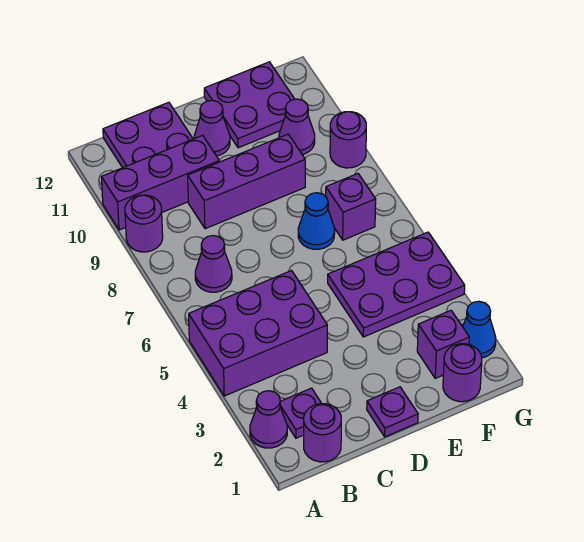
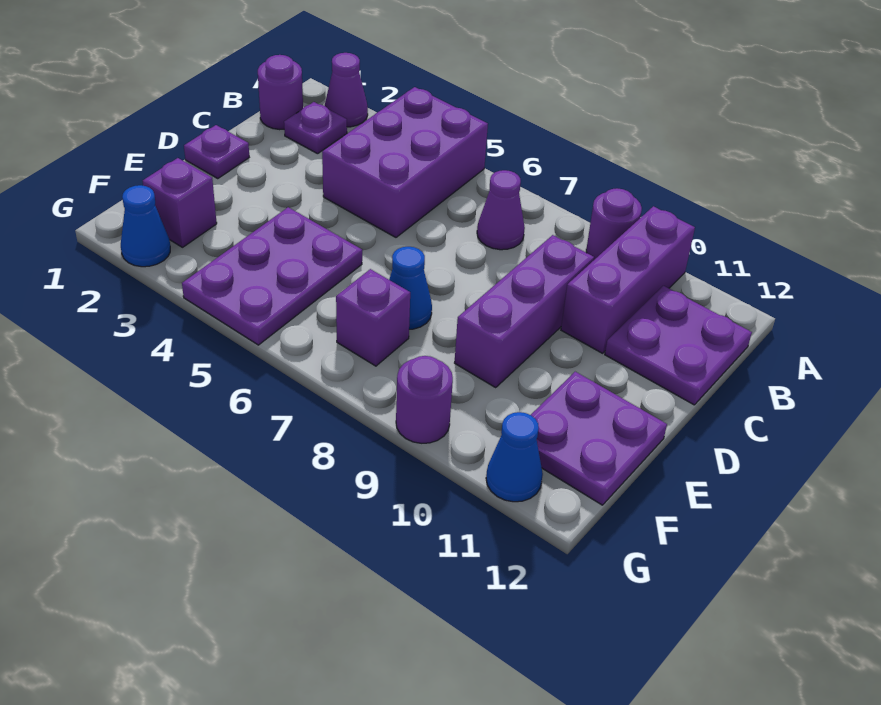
purple cone D11 level 1 -> none
purple round brick F1 level 1 -> none
purple cone F10 level 1 -> none
none -> blue cone G11 level 1

